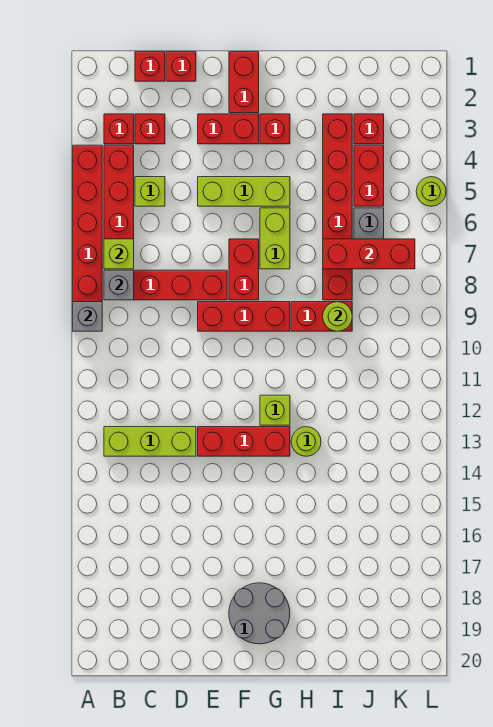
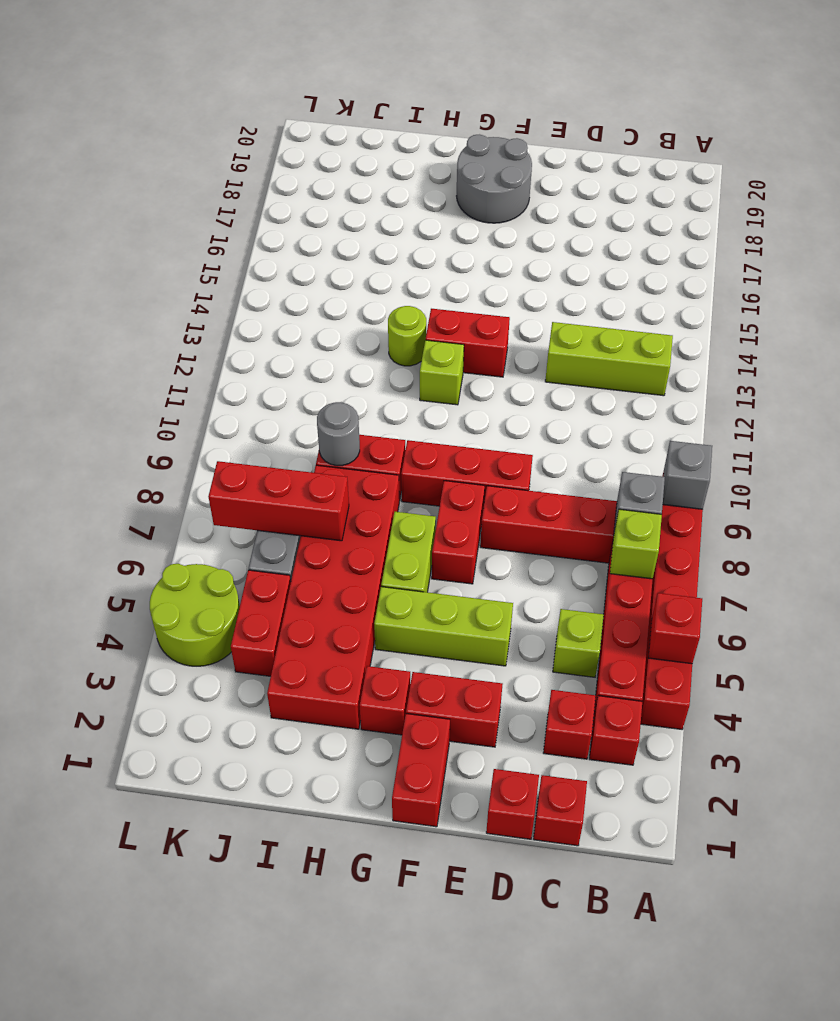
red brick E13:G13 level 1 -> red brick F13:G13 level 1
red brick I3:I8 level 1 -> red brick H3:I8 level 1
lime round brick I9 level 2 -> grey round brick I9 level 2
red brick J3 level 1 -> red brick A5 level 2
lime round brick L5 level 1 -> lime round brick K4:L5 level 1

